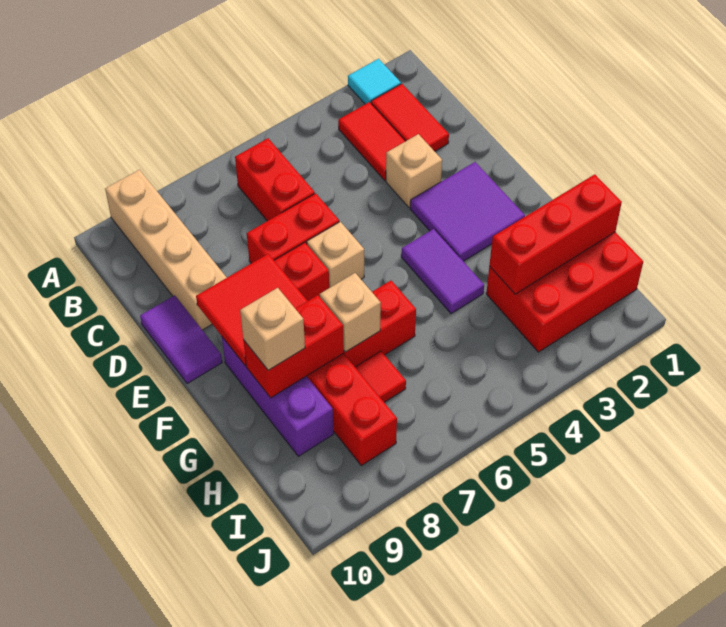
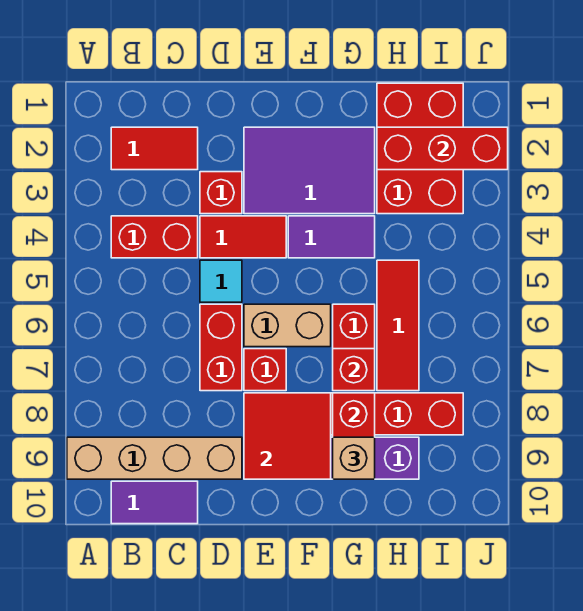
cyan tile A2 level 1 -> cyan tile D5 level 1
red tile B3:C3 level 1 -> red tile D4:E4 level 1
red brick B6:C6 level 1 -> red brick B4:C4 level 1
tan brick D3 level 1 -> red brick D3 level 1
purple tile D10:E10 level 1 -> purple tile B10:C10 level 1
purple tile E2:F3 level 1 -> purple tile E2:G3 level 1
tan brick E6 level 1 -> tan brick E6:F6 level 1
tan brick G7 level 2 -> red brick G7 level 2
red brick H1:H3 level 2 -> red brick H2:J2 level 2
red tile H7 level 1 -> red tile H5:H7 level 1

